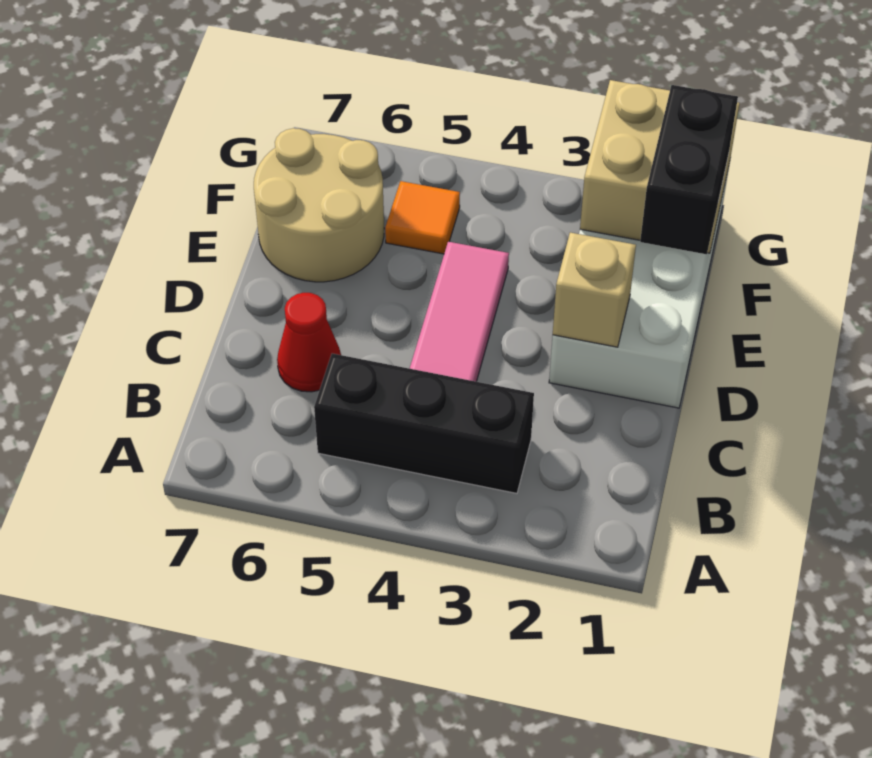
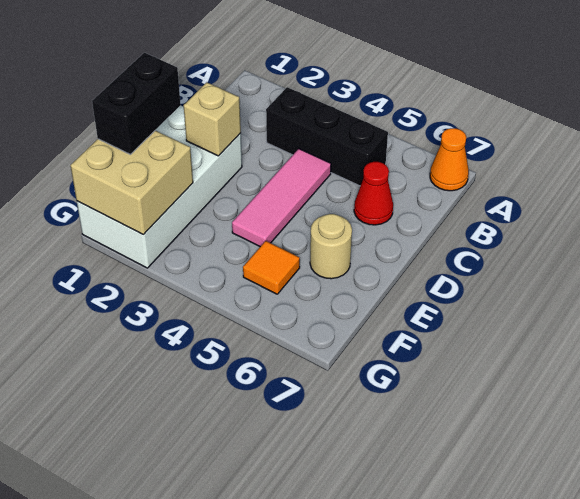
none -> orange cone A7 level 1
tan round brick E6:F7 level 1 -> tan round brick E6 level 1

